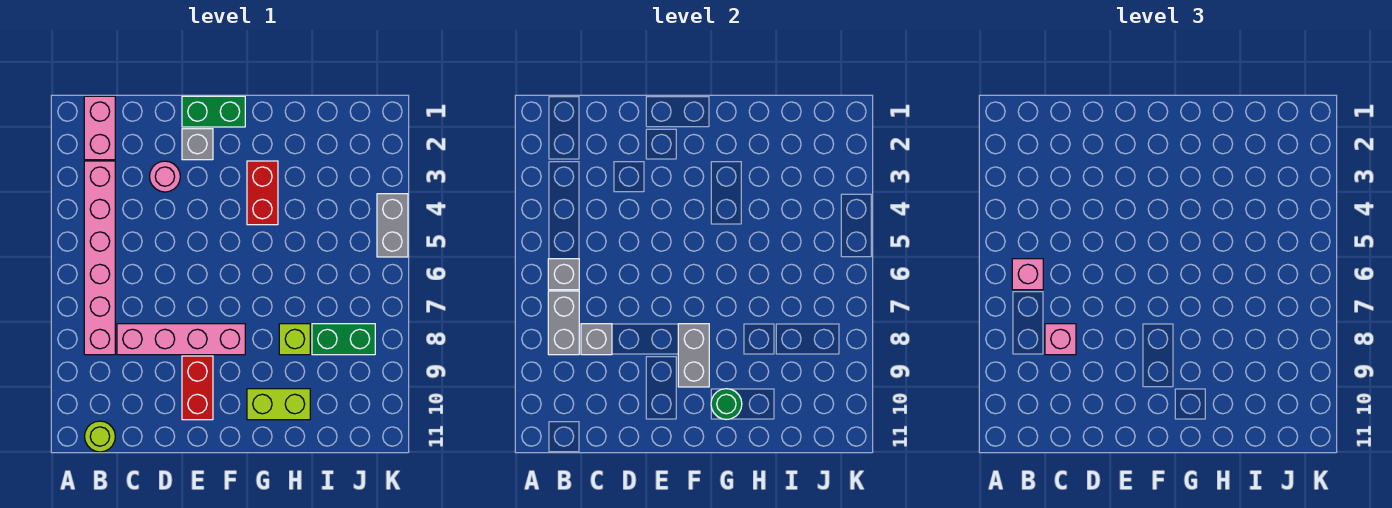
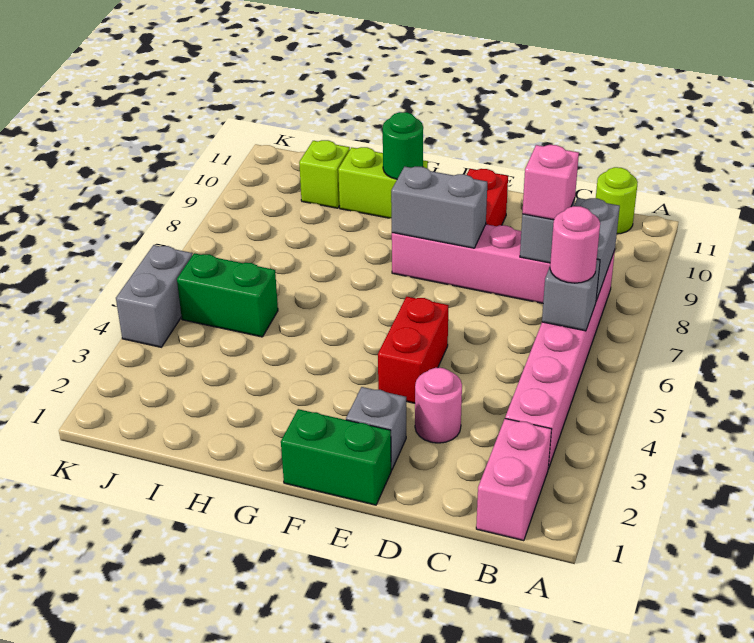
pink brick B6 level 3 -> pink round brick B6 level 3
grey brick F8:F9 level 2 -> grey brick E8:F8 level 2
red brick G3:G4 level 1 -> red brick E4:E5 level 1
lime brick H8 level 1 -> lime brick I10 level 1
green brick I8:J8 level 1 -> green brick I5:J5 level 1

